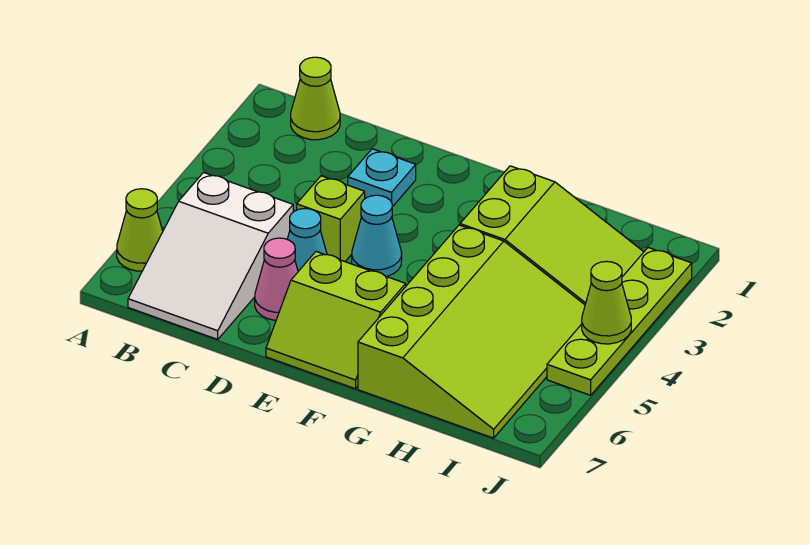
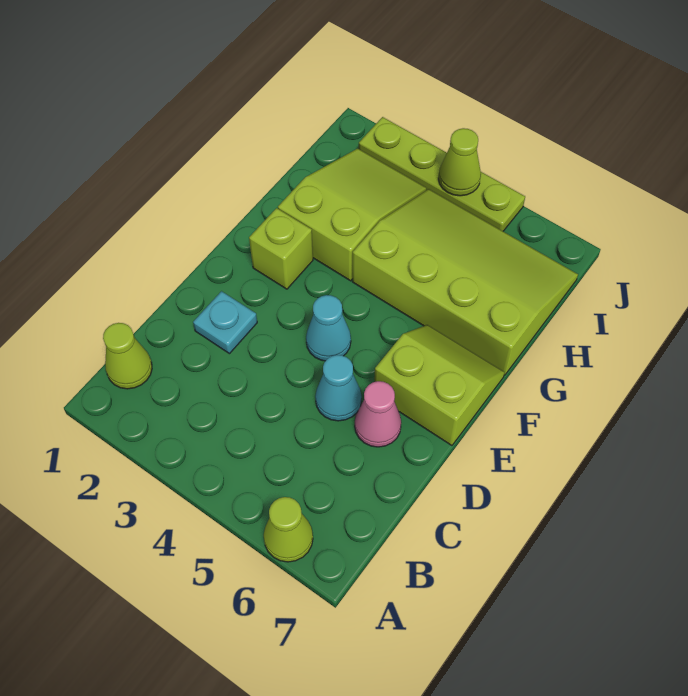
white slope B5:C7 level 1 top 5 -> none
lime brick D4 level 1 -> lime brick F2 level 1
lime slope E6:F7 level 1 top 6 -> lime slope E6:F7 level 1 top E

